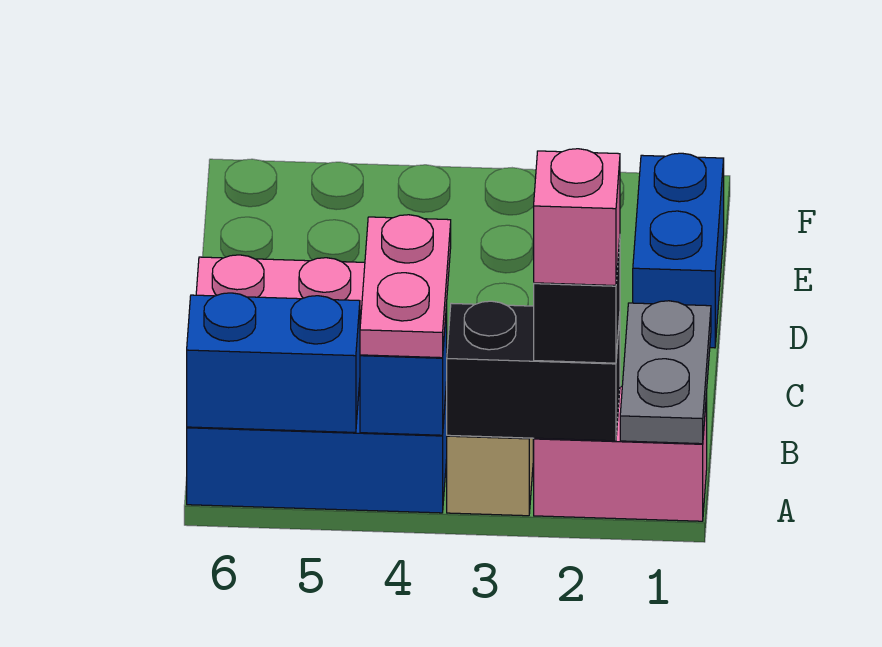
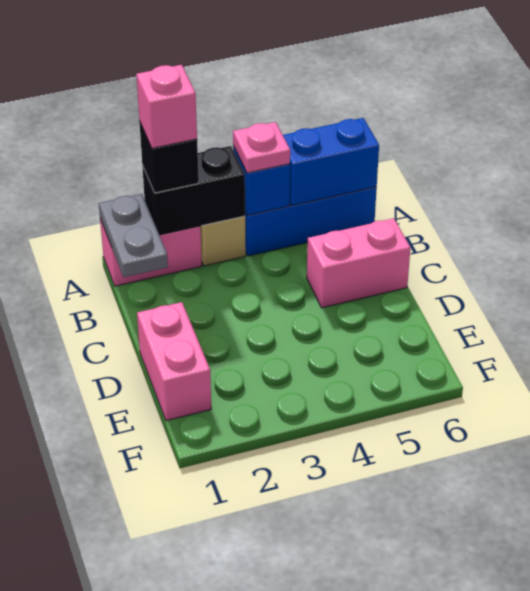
pink plate A4:B4 level 3 -> pink plate A4 level 3
blue brick D1:E1 level 1 -> pink brick D1:E1 level 1

